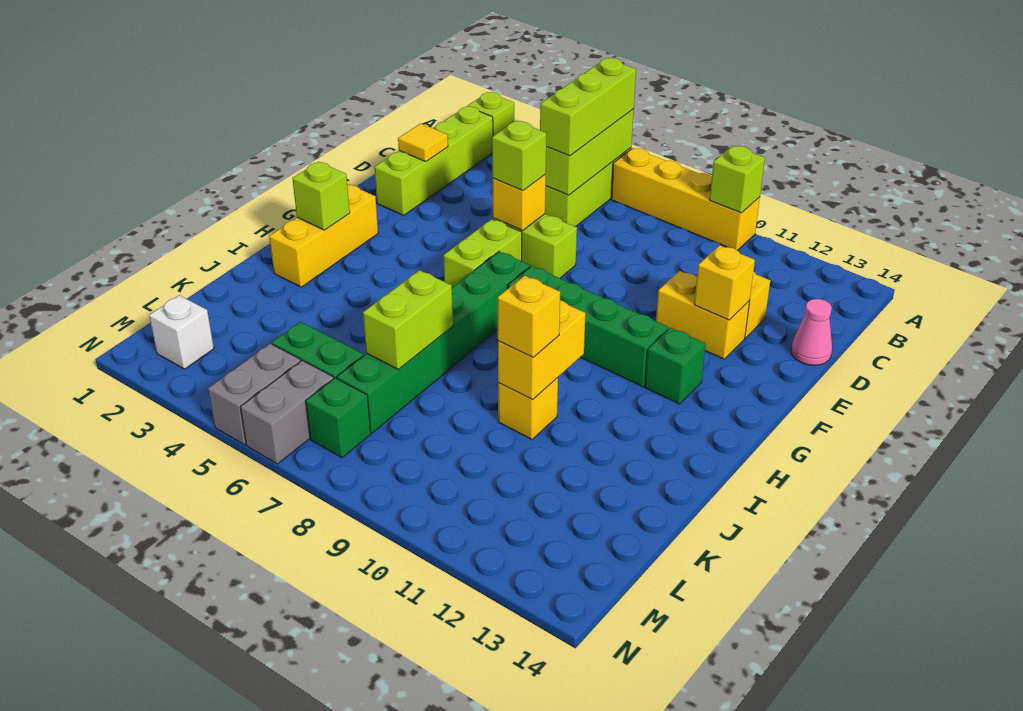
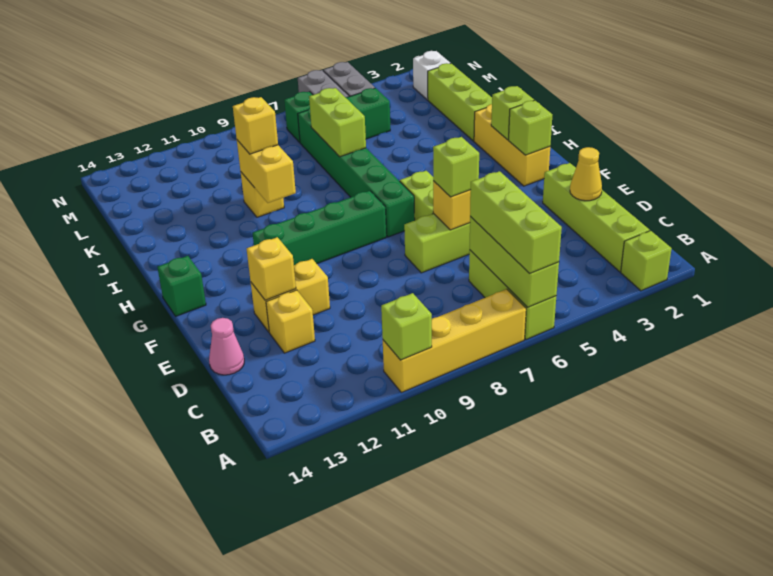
yellow tile D2 level 2 -> yellow cone D2 level 2
none -> lime brick G2 level 2
green brick G12 level 1 -> green brick G14 level 1
none -> lime brick J2:L2 level 1

